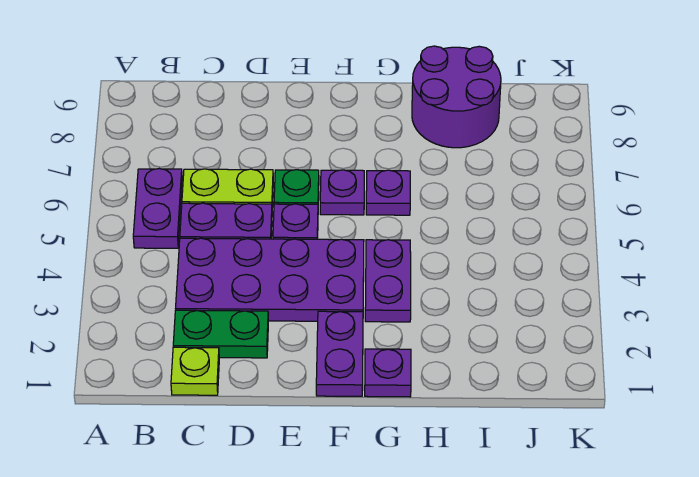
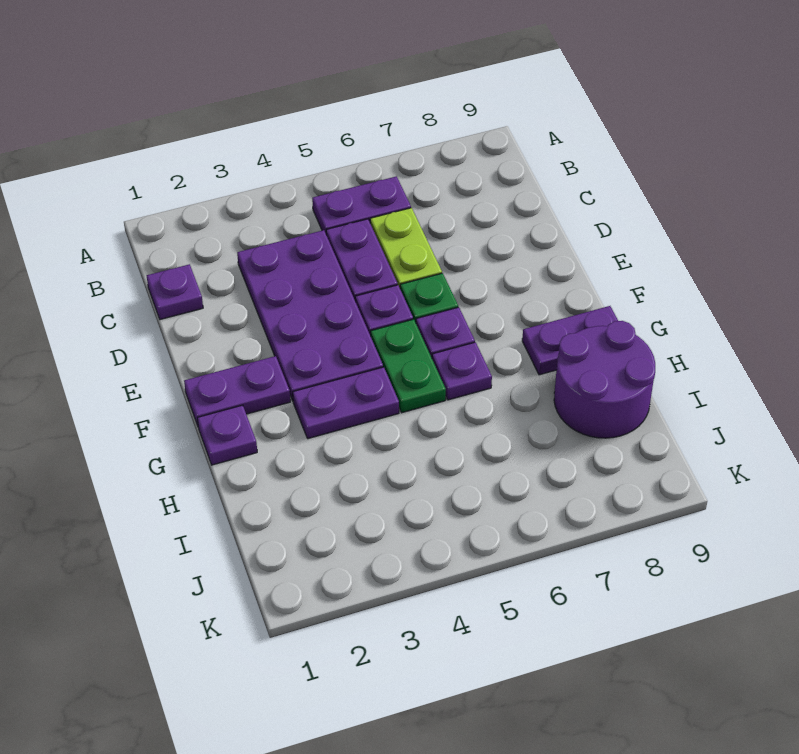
lime plate C1 level 1 -> purple plate C1 level 1
green plate C2:D2 level 1 -> green plate F5:G5 level 1
none -> purple plate G8:G9 level 1

